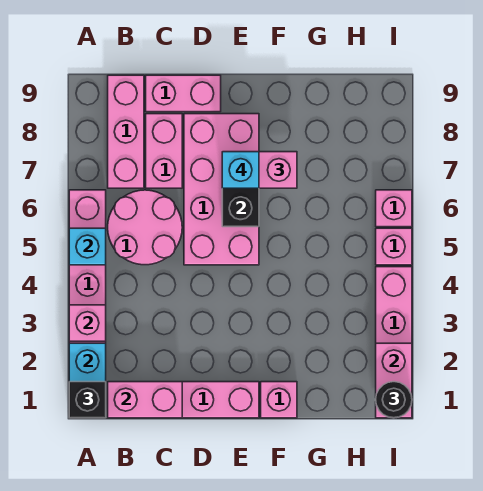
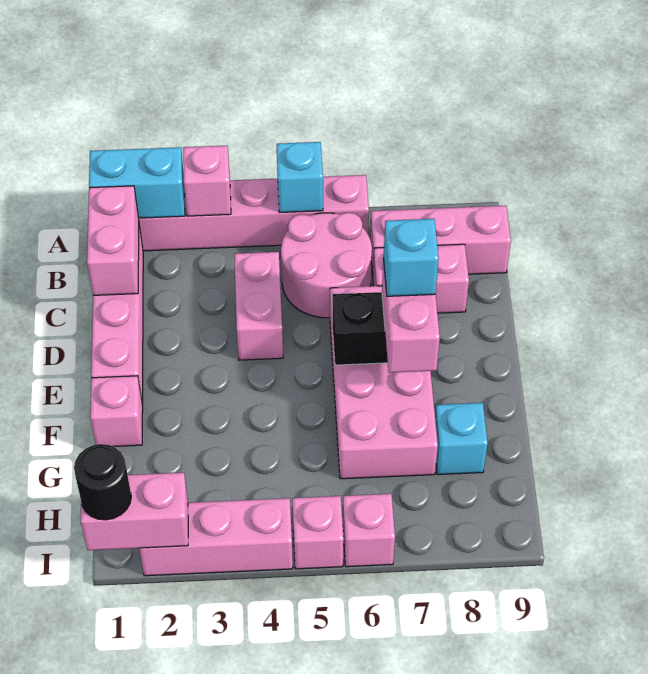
black brick A1 level 3 -> none
pink brick C9:D9 level 1 -> pink brick C4:D4 level 1
pink brick D5:E8 level 1 -> pink brick D6:G7 level 1
none -> cyan brick G8 level 1

